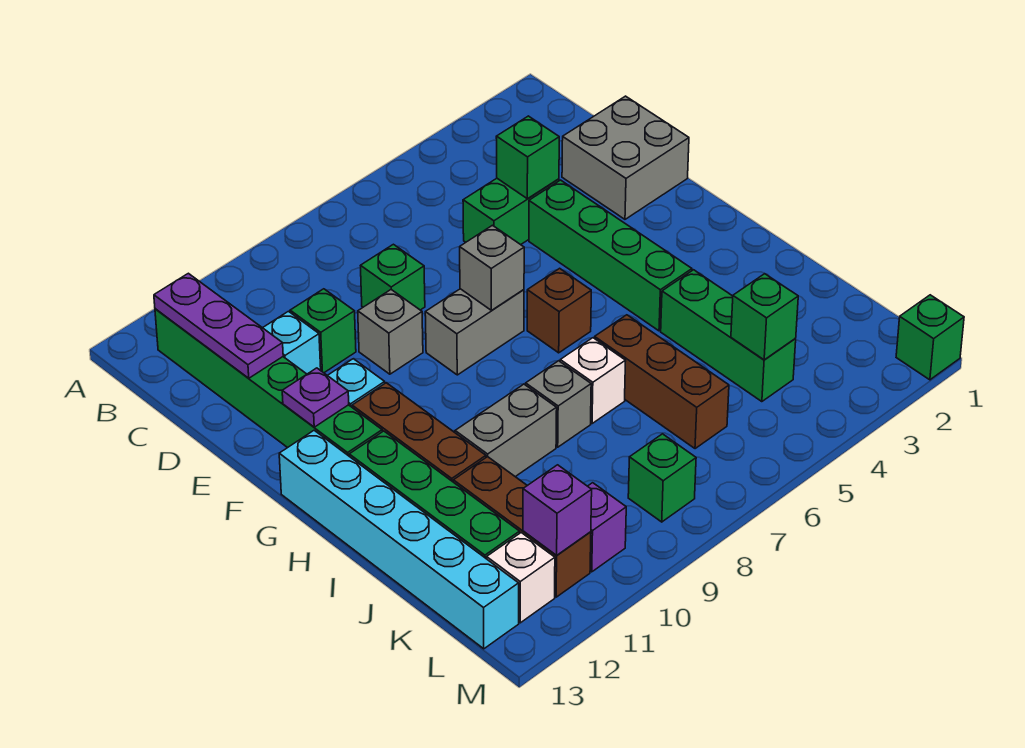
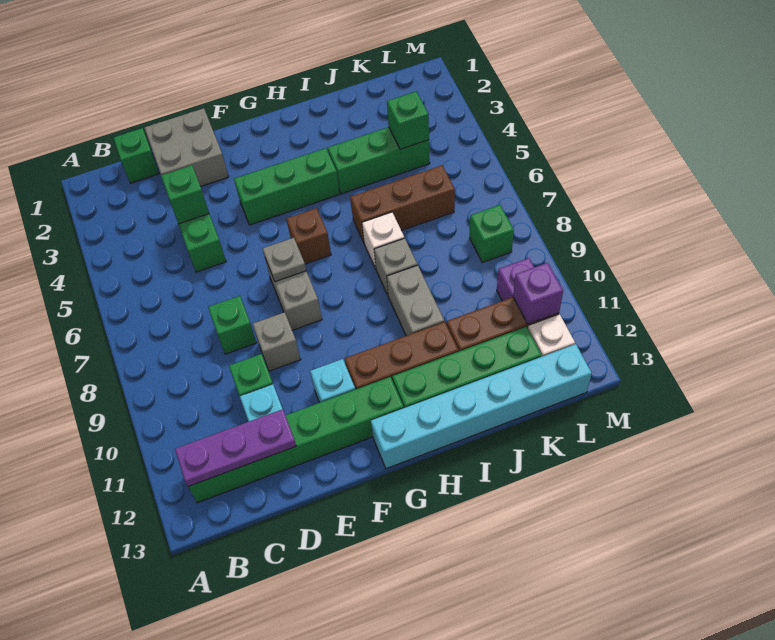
green brick E4:H4 level 1 -> green brick F4:H4 level 1
grey brick F7 level 2 -> grey plate F7 level 2
purple plate F12 level 2 -> none
green brick M1 level 1 -> green brick C1 level 1

